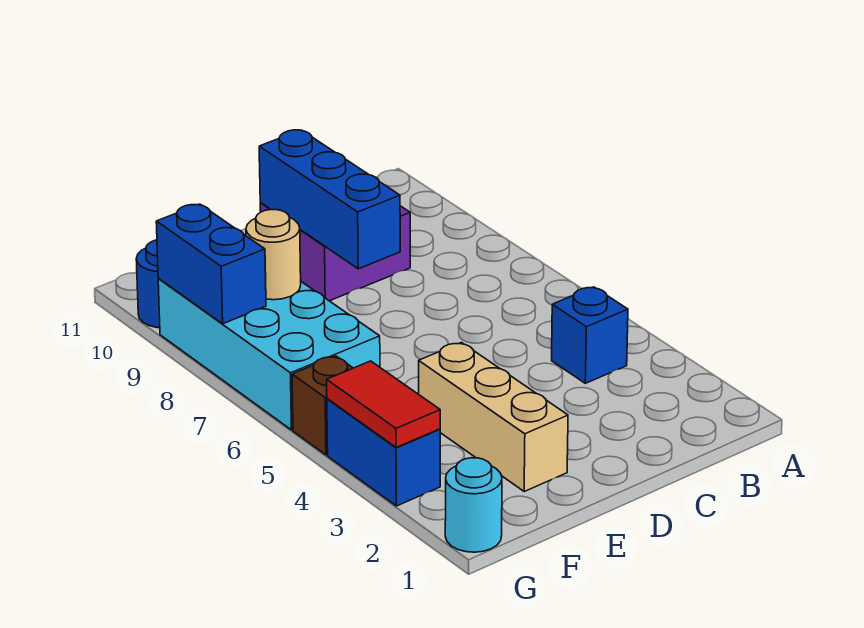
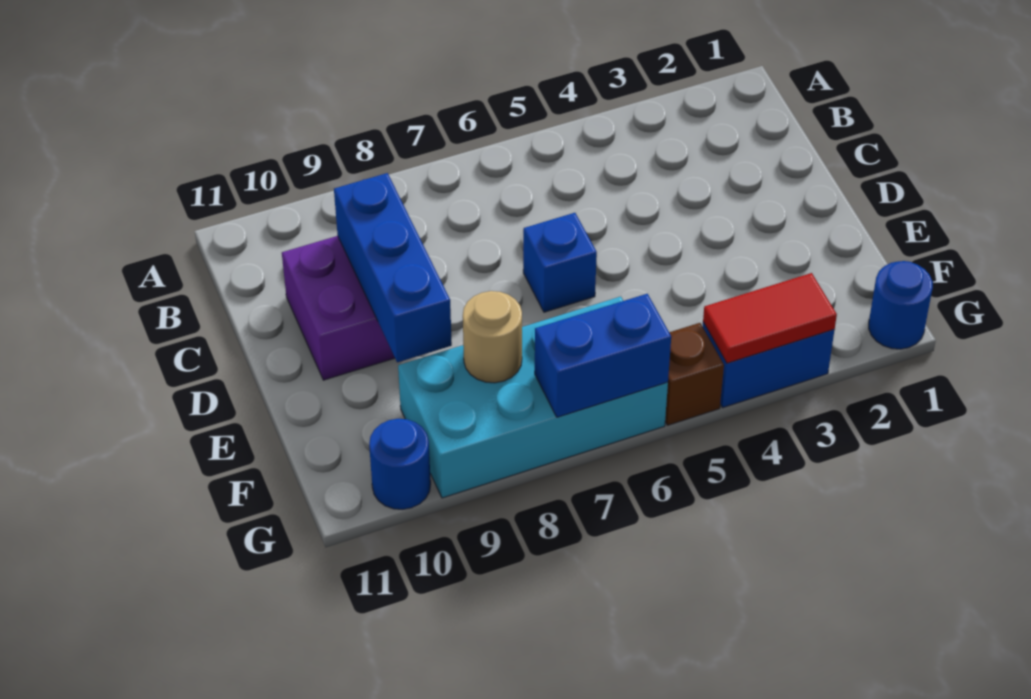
blue brick B4 level 1 -> blue brick D6 level 1
blue brick D8:D10 level 2 -> blue brick C9:E9 level 2
tan brick E2:E4 level 1 -> none
cyan round brick G1 level 1 -> blue round brick G1 level 1
blue brick G8:G9 level 2 -> blue brick G6:G7 level 2

